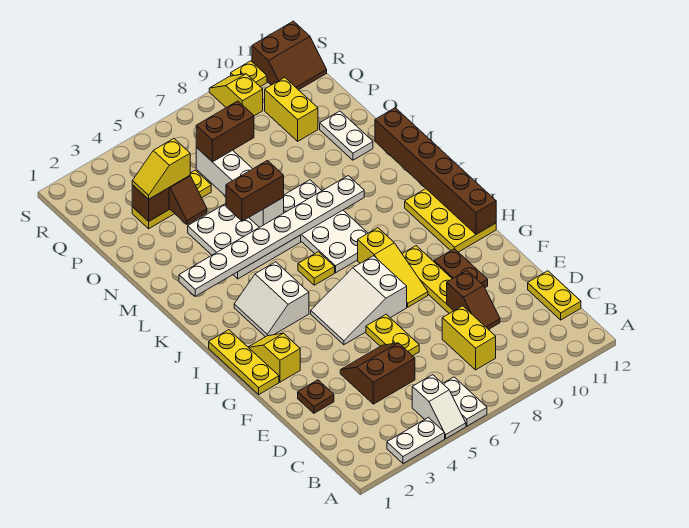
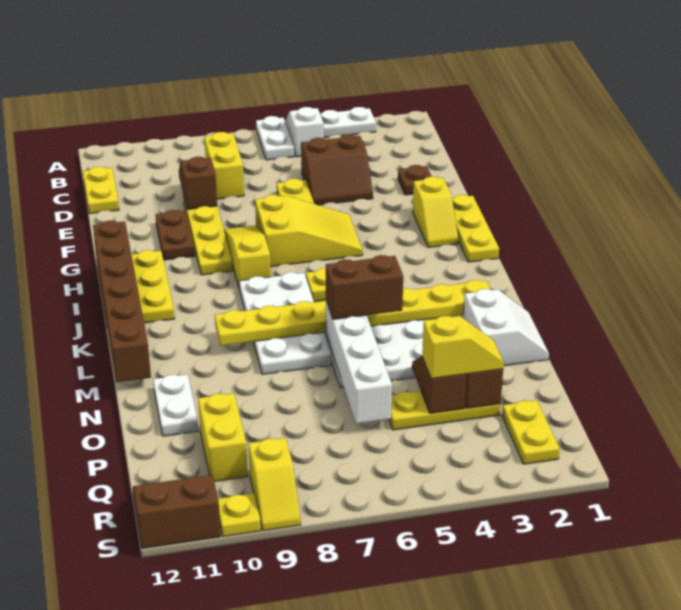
white slope G5:H7 level 1 top 7 -> yellow slope G5:H7 level 1 top 7
white slope I3:J4 level 1 top 4 -> white slope M1:N2 level 1 top 2
white plate L2:L9 level 2 -> yellow plate L2:L9 level 2
brown brick P6:P7 level 3 -> none
none -> yellow plate Q2:R2 level 1

